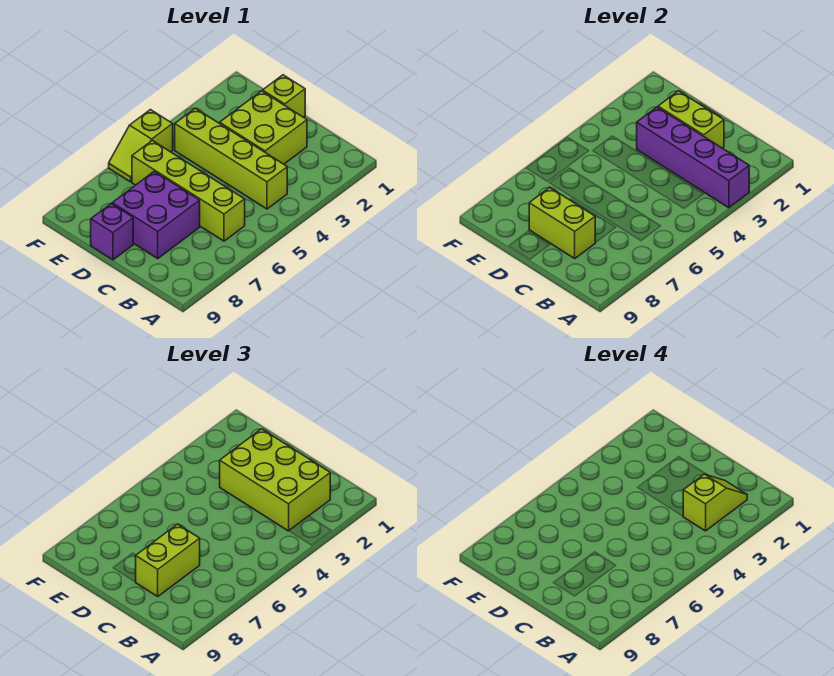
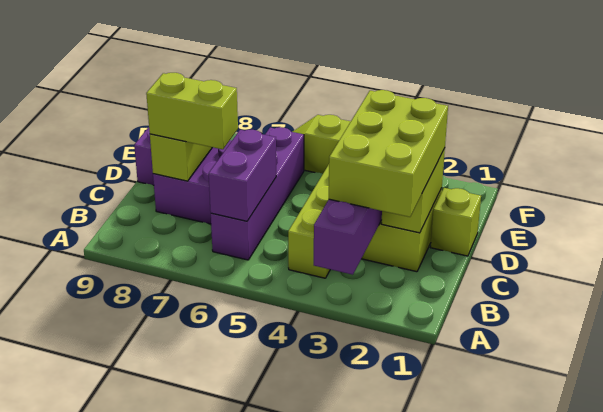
lime slope B2:B3 level 4 top 3 -> none
lime brick B6:E6 level 1 -> purple brick B6:E6 level 1
none -> purple brick B6:C6 level 2

